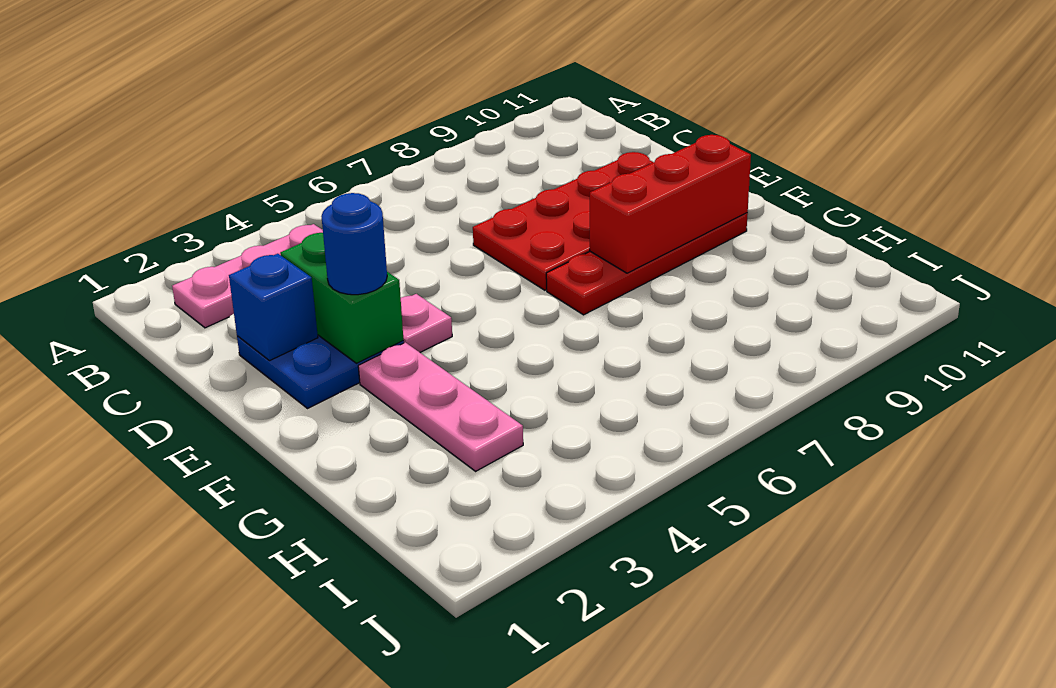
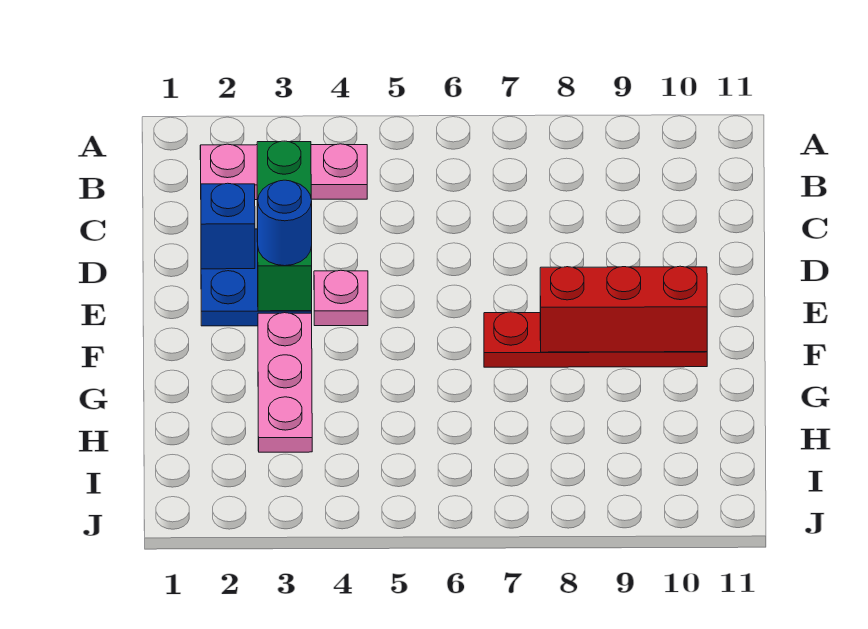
green brick D3:E3 level 2 -> green brick C3:E3 level 2
red plate D7:E10 level 1 -> none

